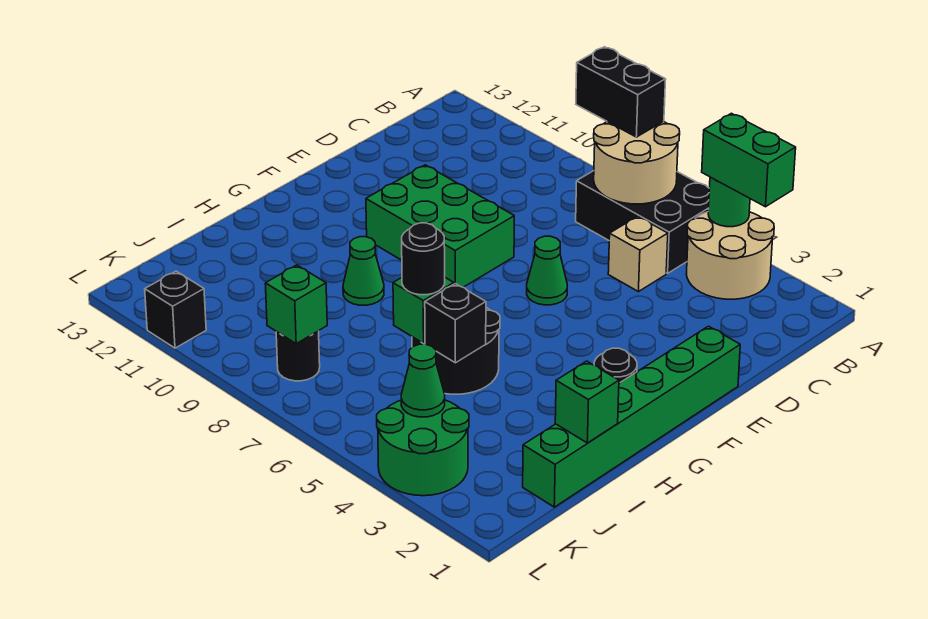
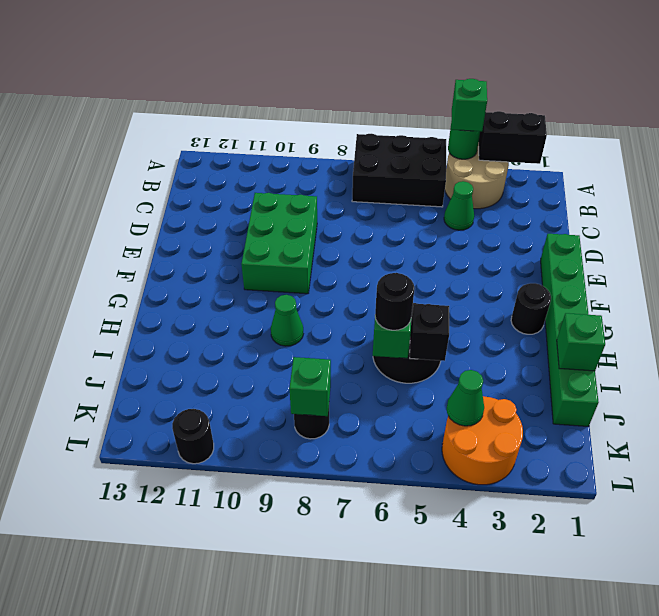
green brick A3:A4 level 3 -> green brick A4 level 3
tan round brick A6:B7 level 2 -> none
black brick A7:A8 level 3 -> black brick A2:A3 level 2
tan brick C5 level 1 -> none
green cone E6 level 1 -> green cone C4 level 1
green brick E8:F10 level 1 -> green brick D9:F10 level 1
green round brick K3:L4 level 1 -> orange round brick K3:L4 level 1
black brick L11 level 1 -> black round brick L11 level 1

